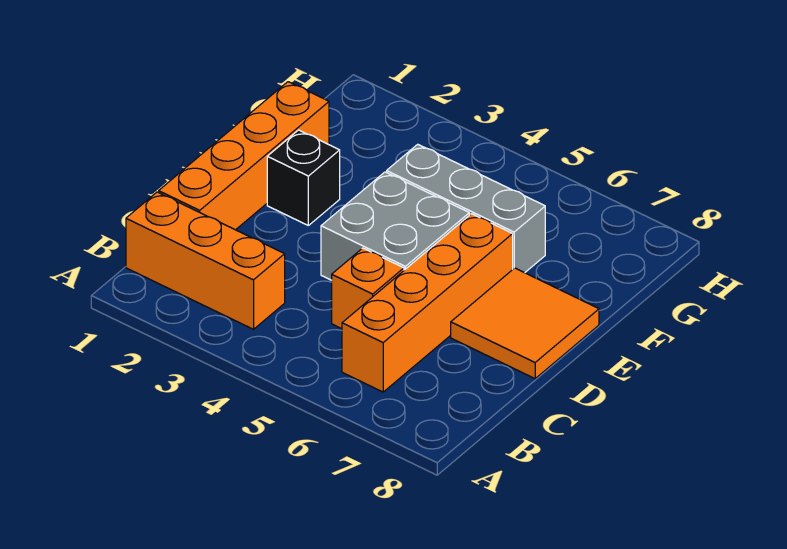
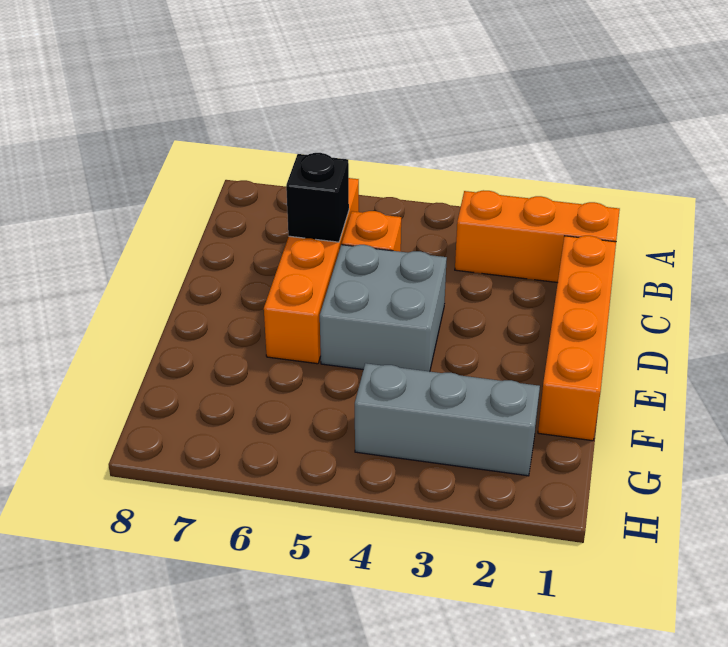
orange tile D7:E8 level 1 -> none
black brick E2 level 1 -> black brick C6 level 2
grey brick F4:F6 level 1 -> grey brick G2:G4 level 1

